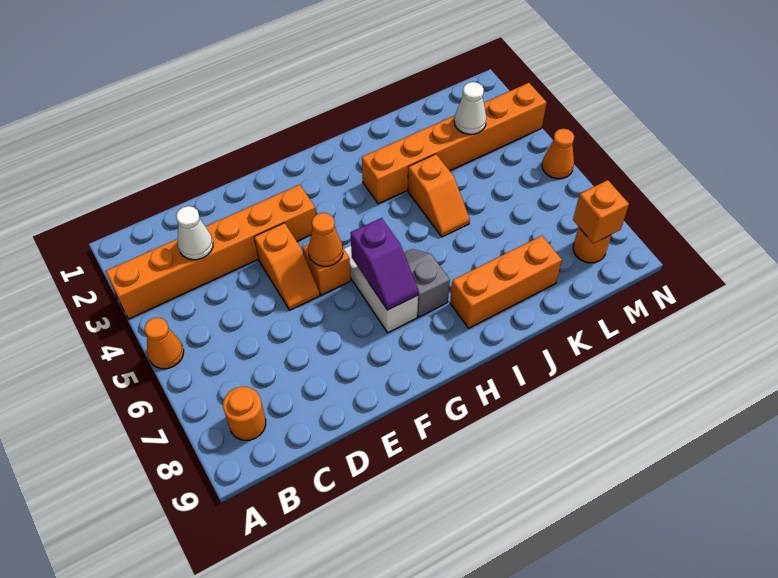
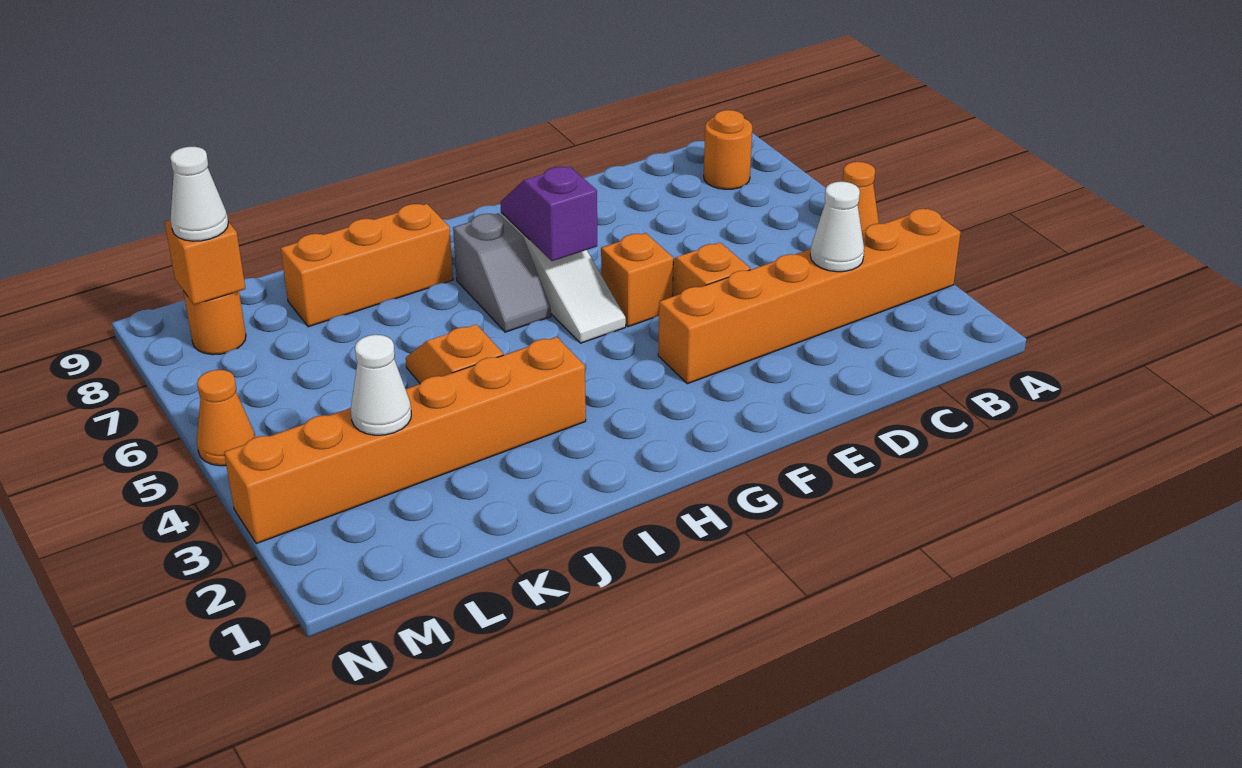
orange cone F5 level 2 -> none
none -> white cone M8 level 3

